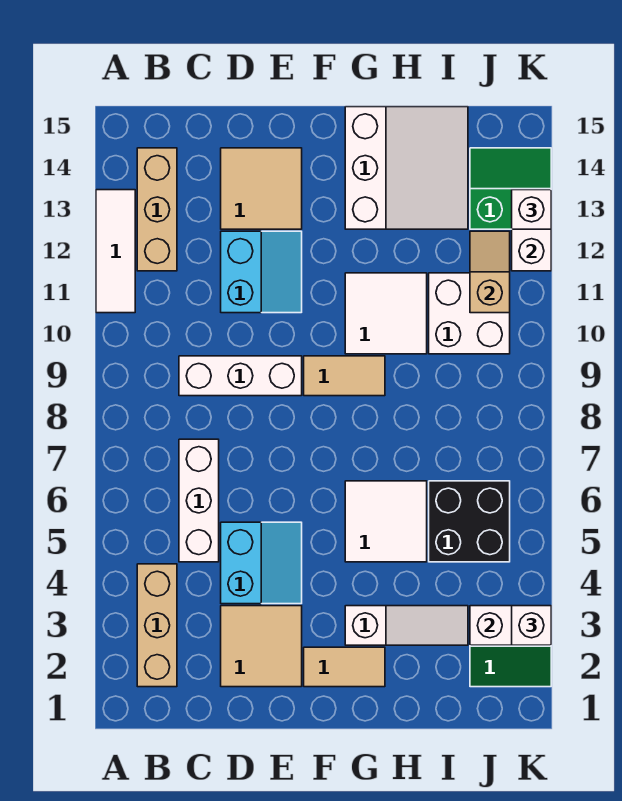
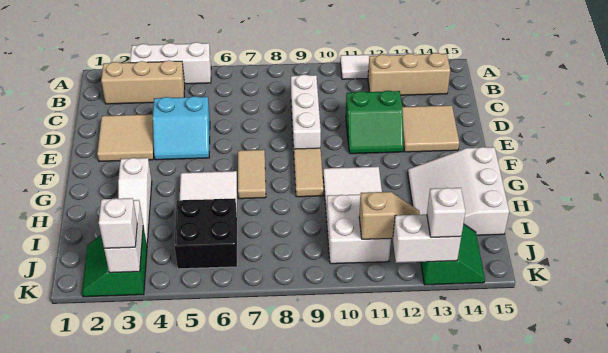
white brick C5:C7 level 1 -> white brick A3:A5 level 1
cyan slope D11:E12 level 1 top D -> green slope D11:E12 level 1 top D
tan tile F2:G2 level 1 -> tan tile F7:G7 level 1
white slope G13:I15 level 1 top G -> white slope G13:I15 level 1 top 15

